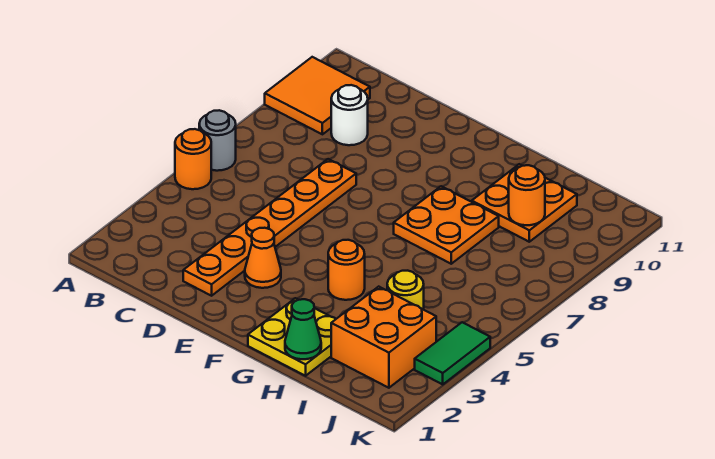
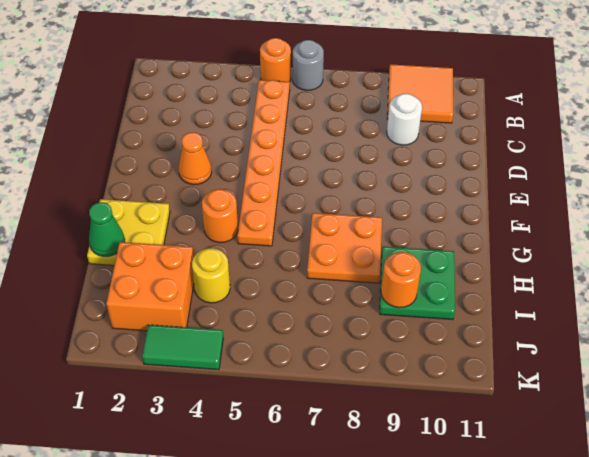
orange plate D2:D7 level 1 -> orange plate B5:G5 level 1
orange plate H9:I10 level 1 -> green plate H9:I10 level 1

